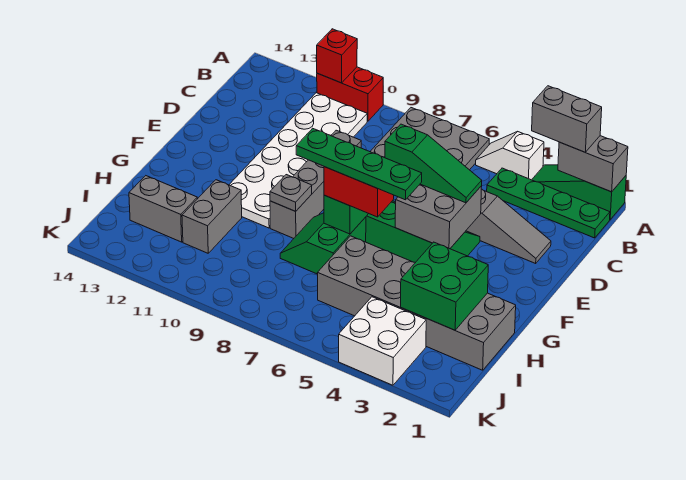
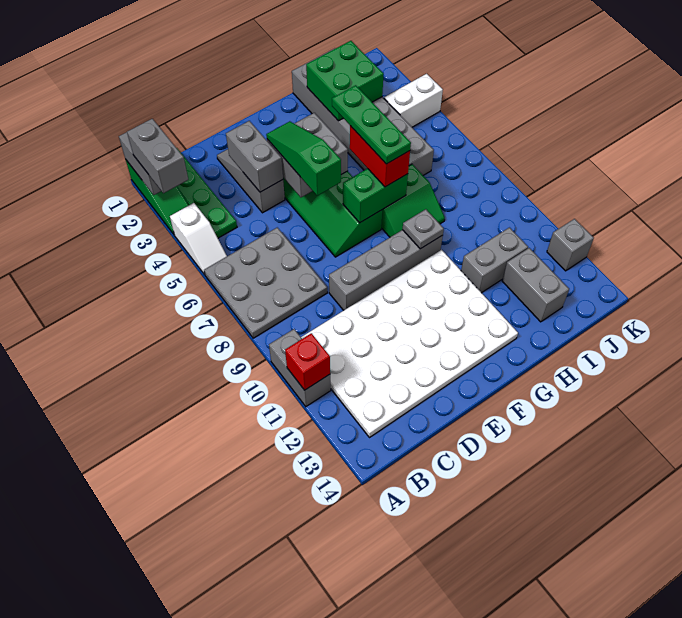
red brick A10:A11 level 1 -> grey brick A10:A11 level 1
white plate B10:G11 level 1 -> white plate B10:G13 level 1
none -> grey brick D3:D4 level 2
green plate G5:G8 level 4 -> green plate G5:G7 level 4
white brick J3:K4 level 1 -> white brick J4:K4 level 1
none -> grey brick K12 level 1

